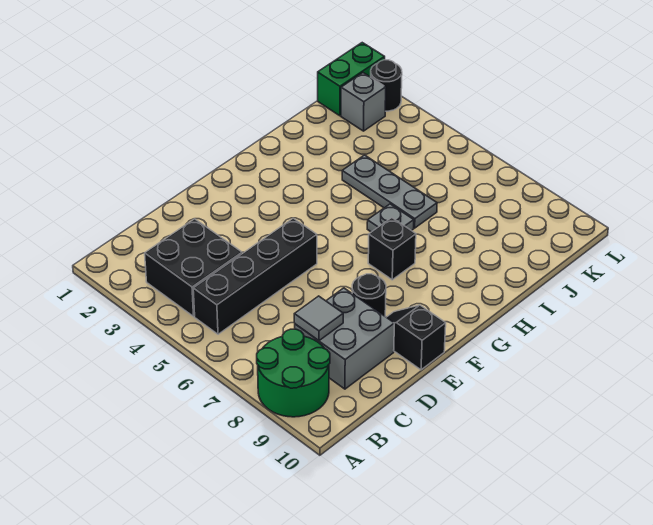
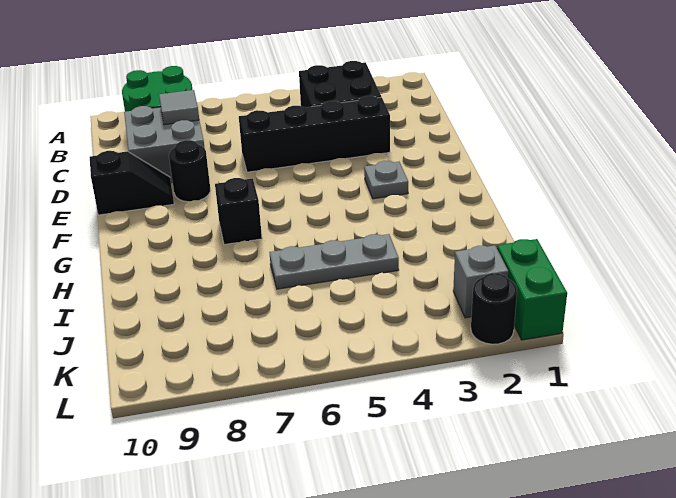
black brick B5:E5 level 1 -> black brick D3:D6 level 1
grey plate H6 level 1 -> grey plate F3 level 1

